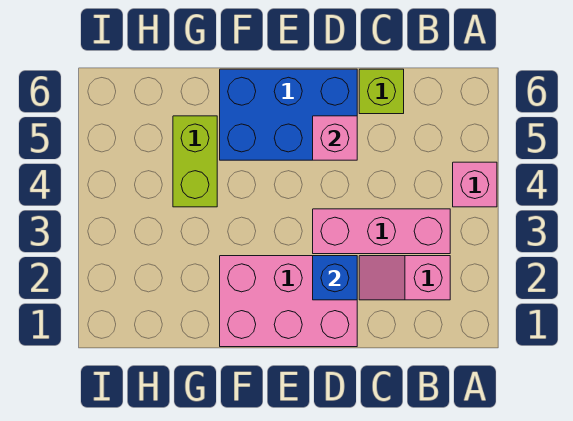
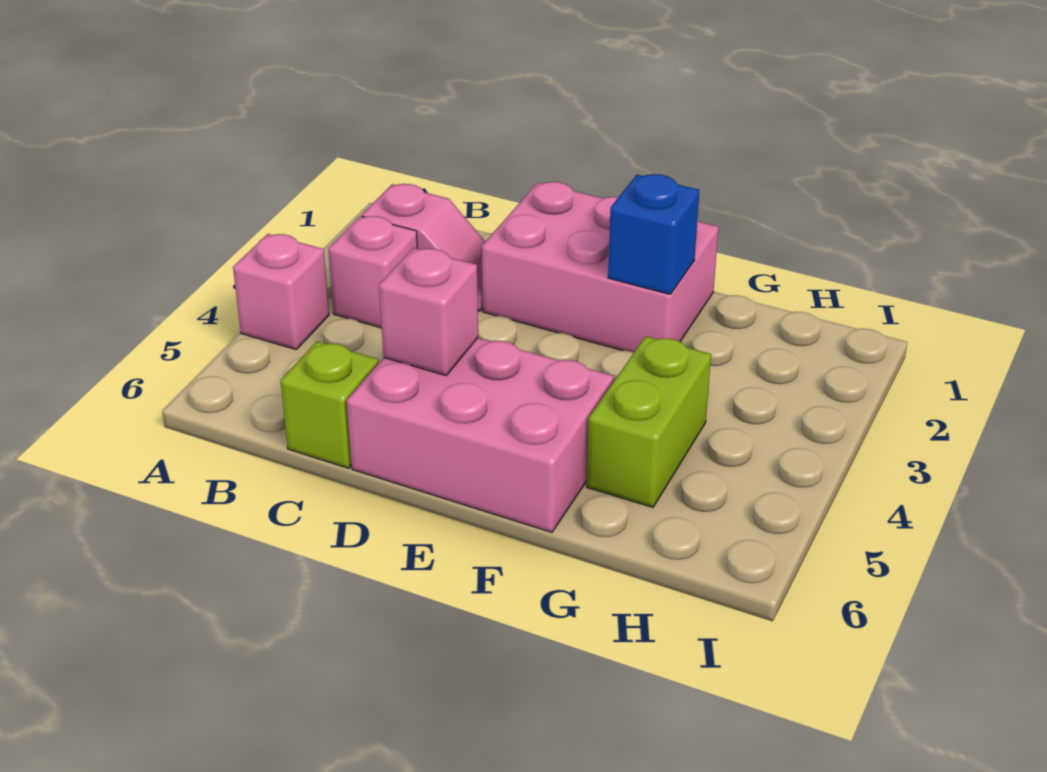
pink brick B3:D3 level 1 -> pink brick B3 level 1
blue brick D2 level 2 -> blue brick F2 level 2
blue brick D5:F6 level 1 -> pink brick D5:F6 level 1

